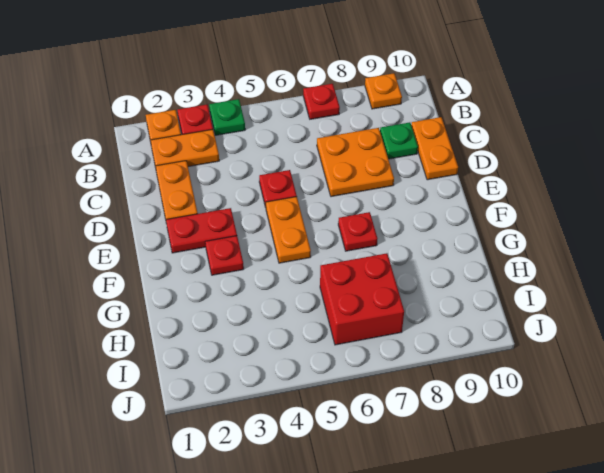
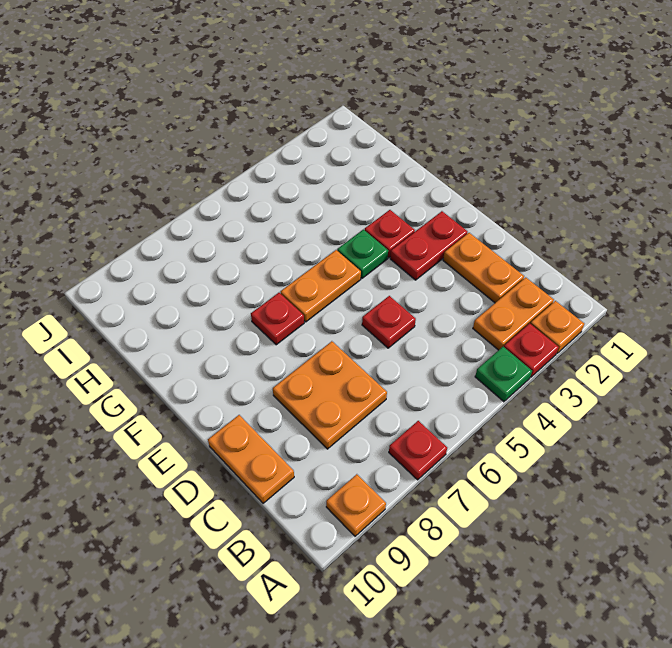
green plate C9 level 1 -> green plate F4 level 1
orange plate E5:F5 level 1 -> orange plate F5:F6 level 1
red brick H6:I7 level 1 -> none

